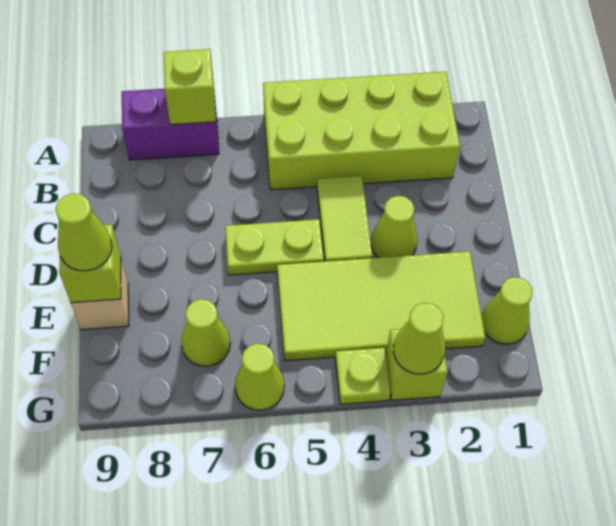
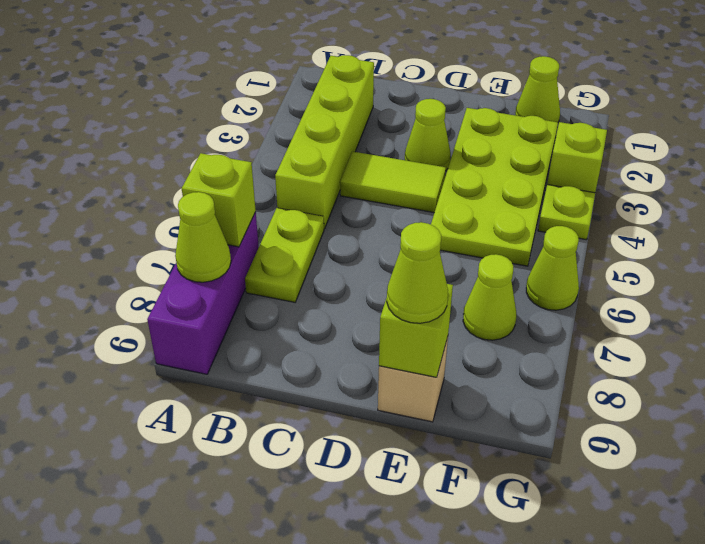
lime brick A2:B5 level 1 -> lime brick B2:B5 level 1
purple brick A7:A8 level 1 -> purple brick A7:A9 level 1
lime plate D5:D6 level 1 -> lime plate B6:B7 level 1
lime tile E2:F5 level 1 -> lime plate E2:F5 level 1
lime cone G3 level 2 -> lime cone A8 level 2

